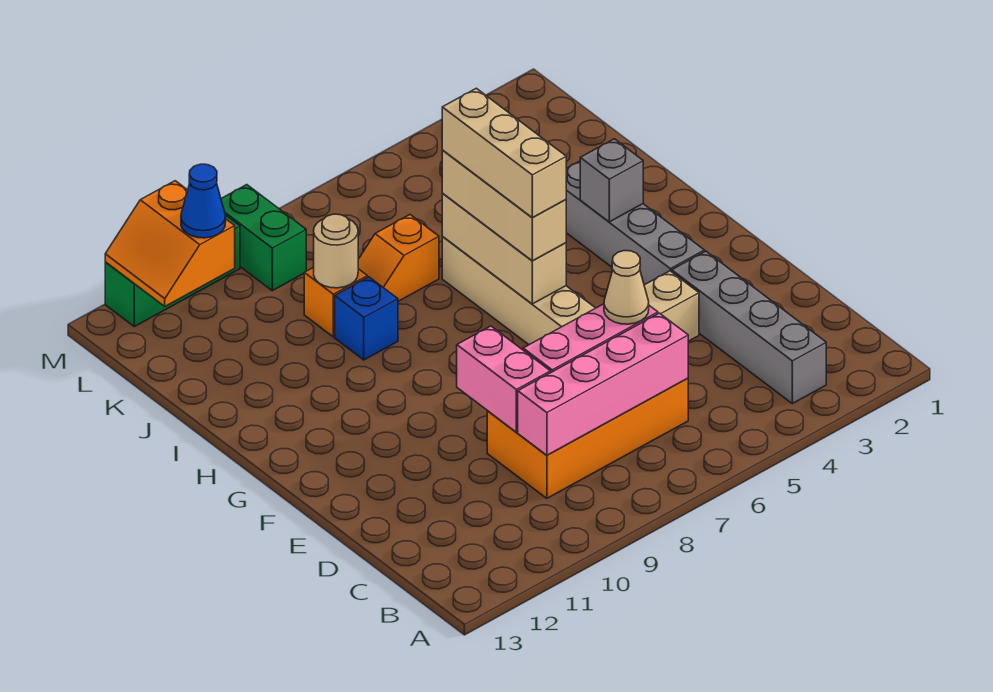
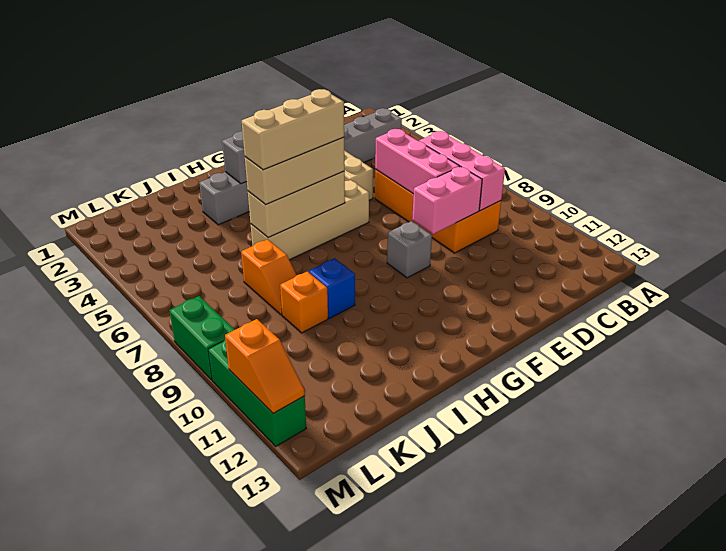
pink brick C6:C9 level 2 -> pink brick C7:C9 level 2
tan cone D6 level 3 -> none
none -> grey brick F9 level 1
tan round brick J9 level 2 -> none
green brick L9:M9 level 1 -> green brick M8:M9 level 1
orange slope L11:M12 level 2 top 11 -> orange slope M11:M12 level 2 top 11
blue cone L11 level 3 -> none

